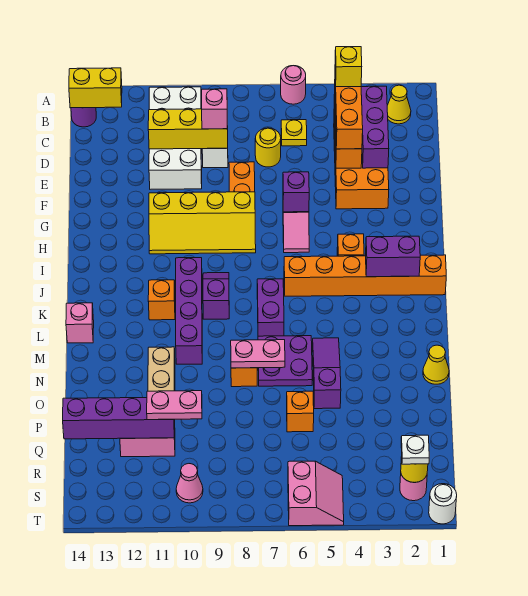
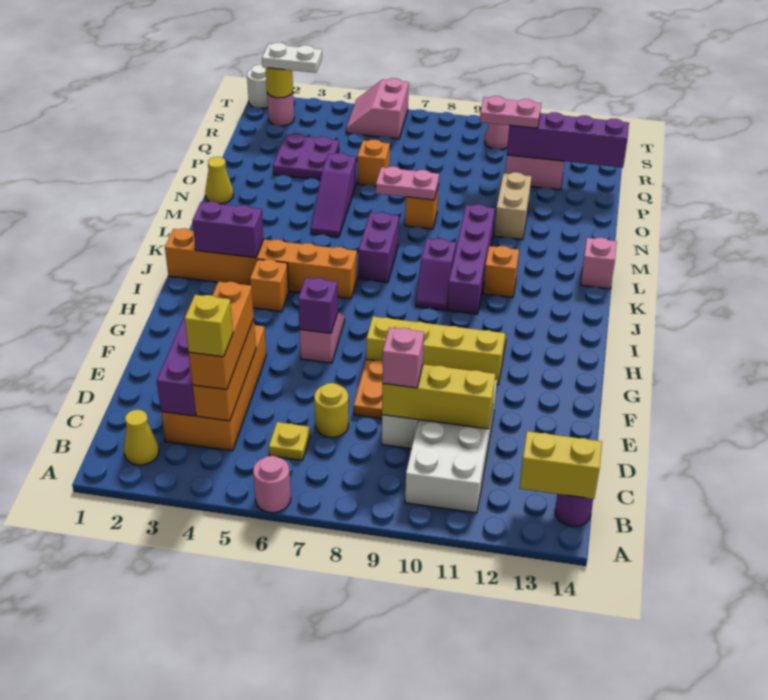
purple plate M6:N7 level 1 -> purple plate P3:Q4 level 1
white plate S2 level 3 -> white plate S2:S3 level 3

